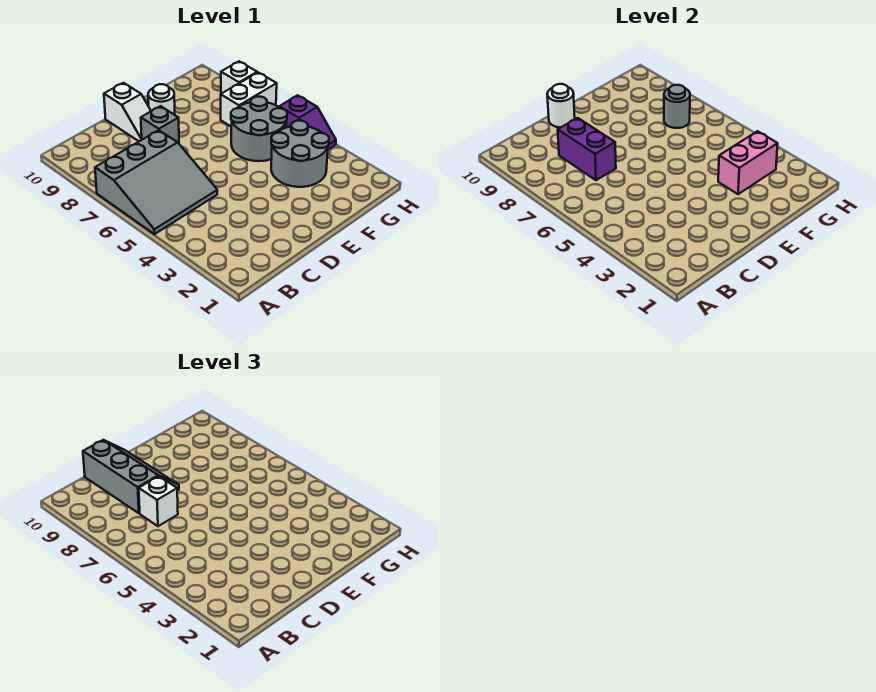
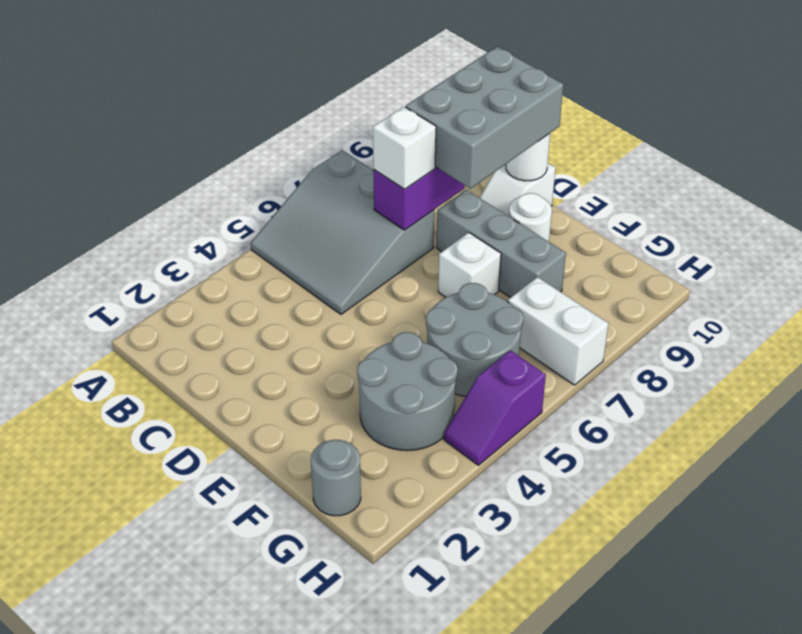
grey slope C8:D10 level 3 top C -> grey brick C8:D10 level 3
grey brick D8 level 1 -> grey brick D8:F8 level 1
pink brick F3:G3 level 2 -> none
grey round brick G7 level 2 -> grey round brick G1 level 1
white brick H8 level 1 -> white brick E7 level 1

